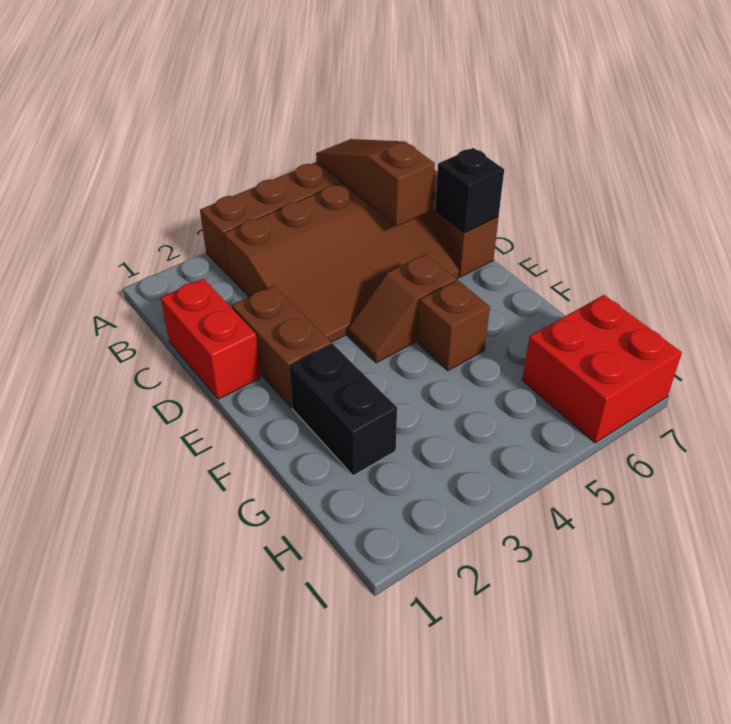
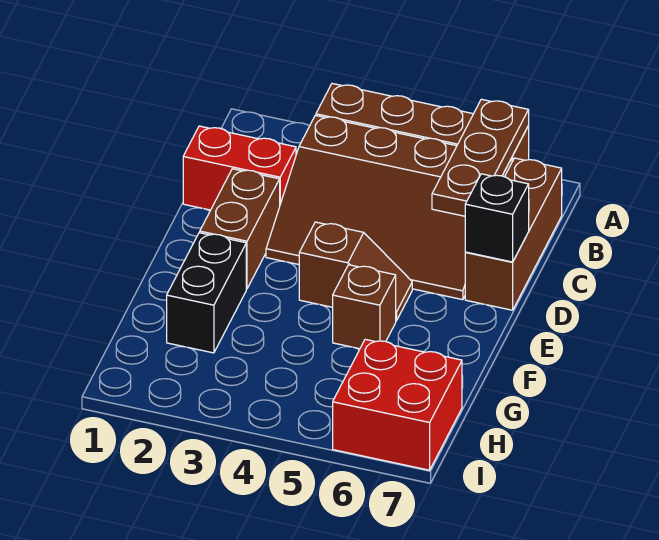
brown slope A6:C6 level 2 top C -> brown plate A6:C6 level 2
red brick C1:D1 level 1 -> red brick C1:C2 level 1
brown slope E4:E5 level 1 top 5 -> brown slope E4:E5 level 1 top 4

